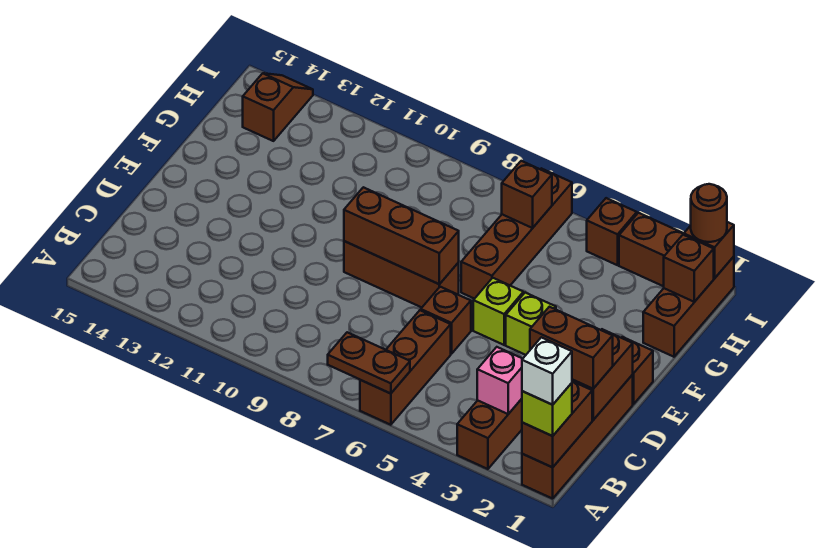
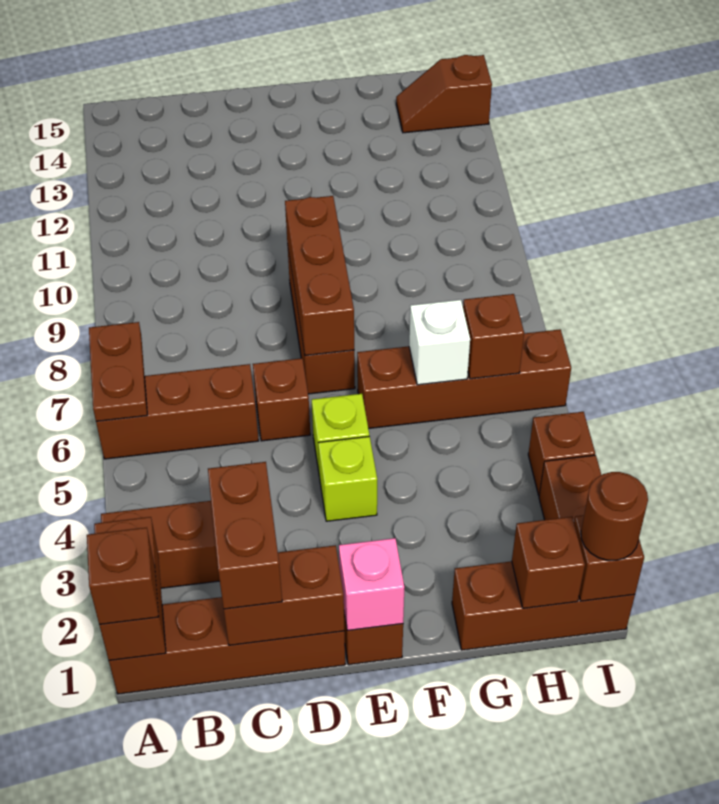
brown brick A1:B1 level 2 -> brown brick A1:A2 level 2
lime brick A1 level 3 -> brown brick A1 level 3
white brick A1 level 4 -> white brick G6 level 2
pink brick B3 level 2 -> pink brick E1 level 2
brown slope H14:I14 level 1 top H -> brown slope H14:I14 level 1 top I

